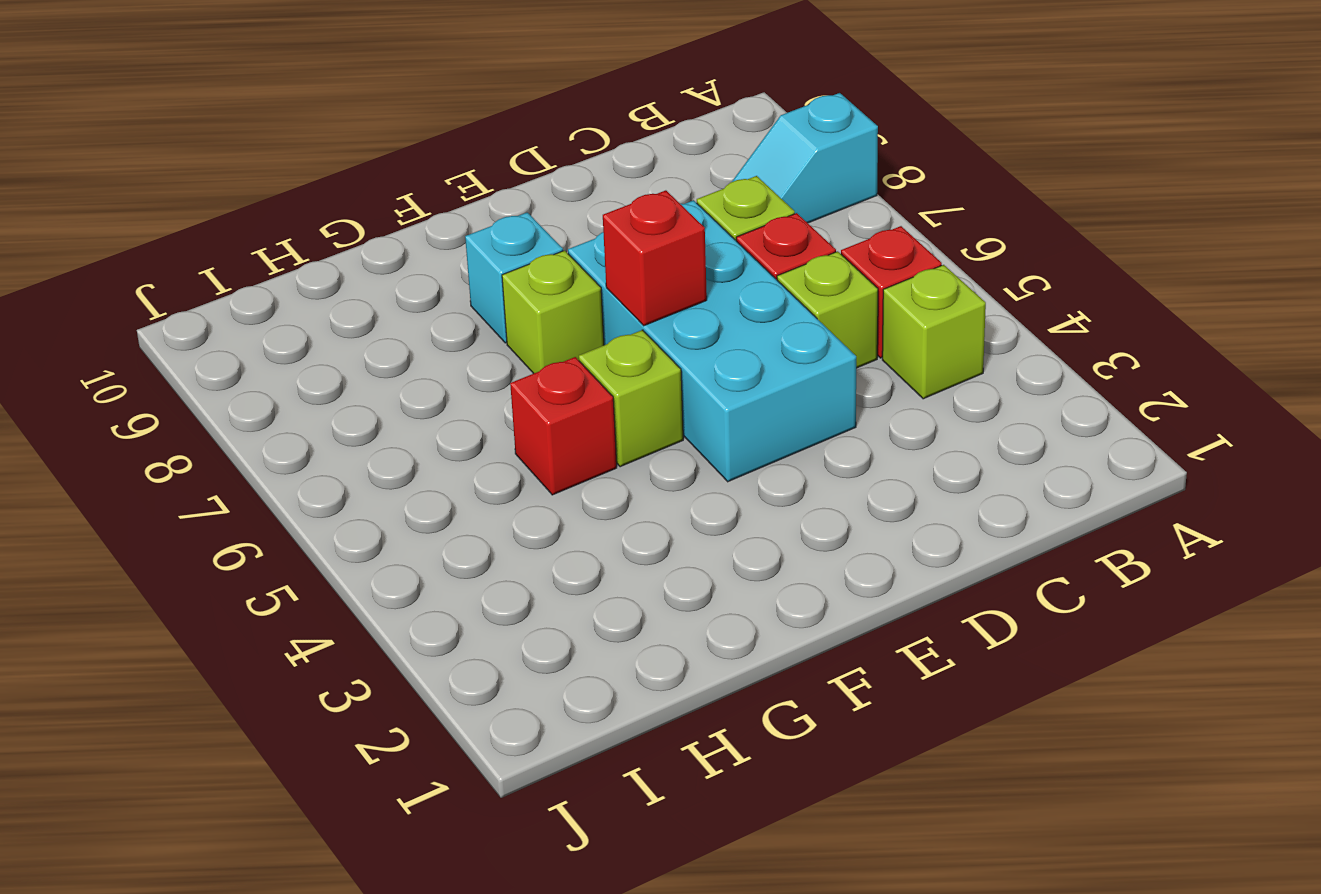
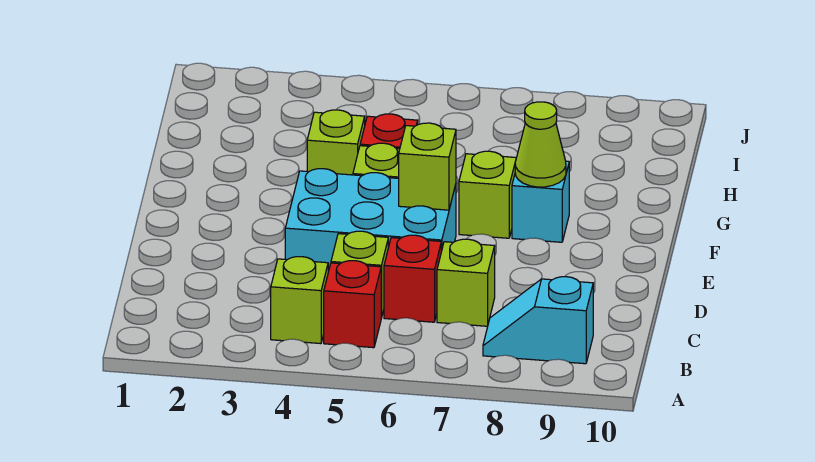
cyan slope A8:B8 level 1 top A -> cyan slope B8:B9 level 1 top 9
cyan brick D4:E7 level 1 -> cyan brick D4:E6 level 1
red brick E6 level 2 -> lime brick E6 level 2
none -> lime cone F8 level 2
none -> lime brick G4 level 1

